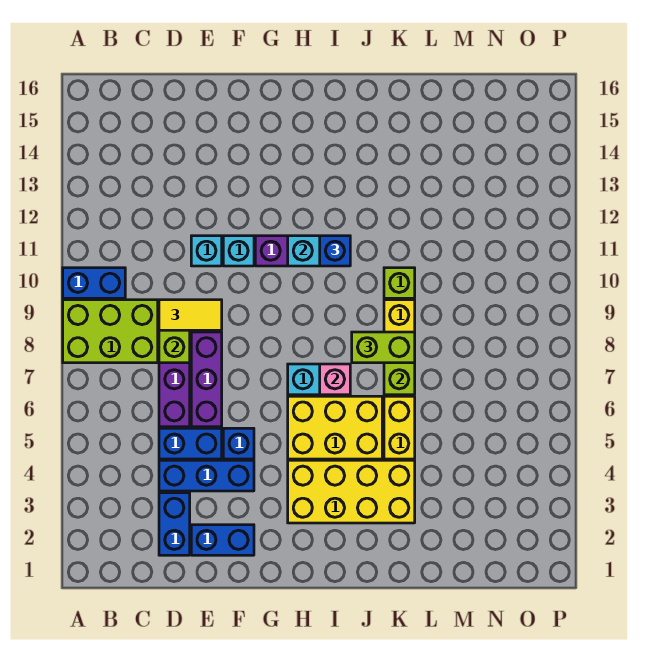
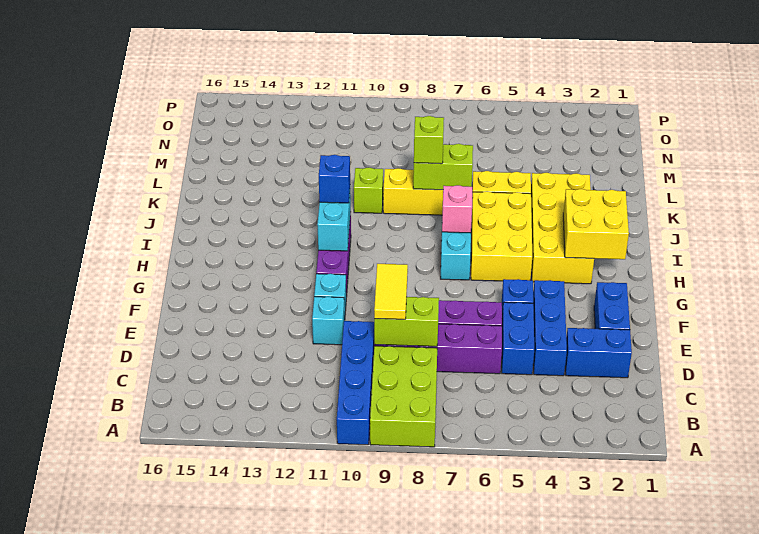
blue brick A10:B10 level 1 -> blue brick A10:D10 level 1
none -> yellow brick H2:I3 level 2
lime brick J8:K8 level 3 -> lime brick K8 level 3

